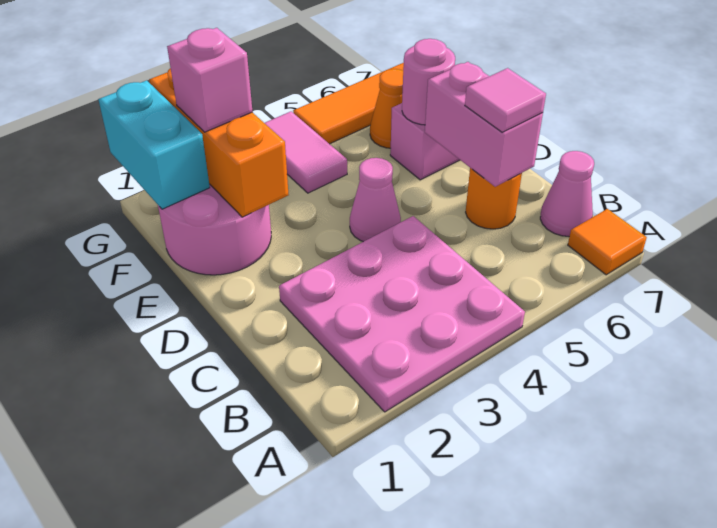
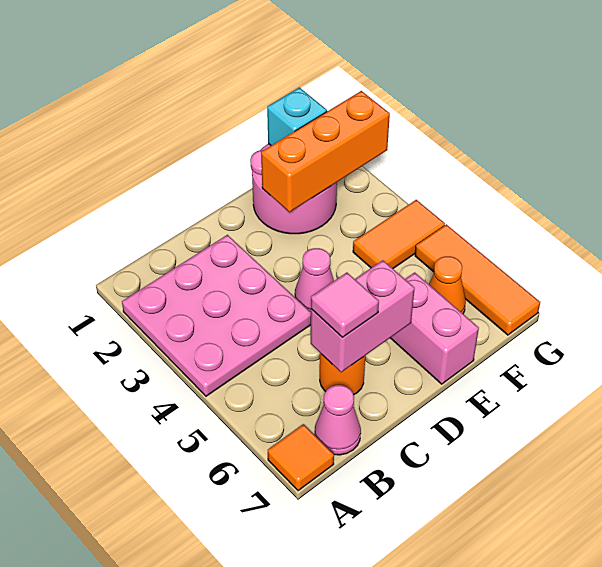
pink round brick E6 level 2 -> none
cyan brick F1:G1 level 2 -> cyan brick F1 level 2
pink brick F2 level 3 -> none
pink tile F4:G4 level 1 -> orange tile F4:G4 level 1

